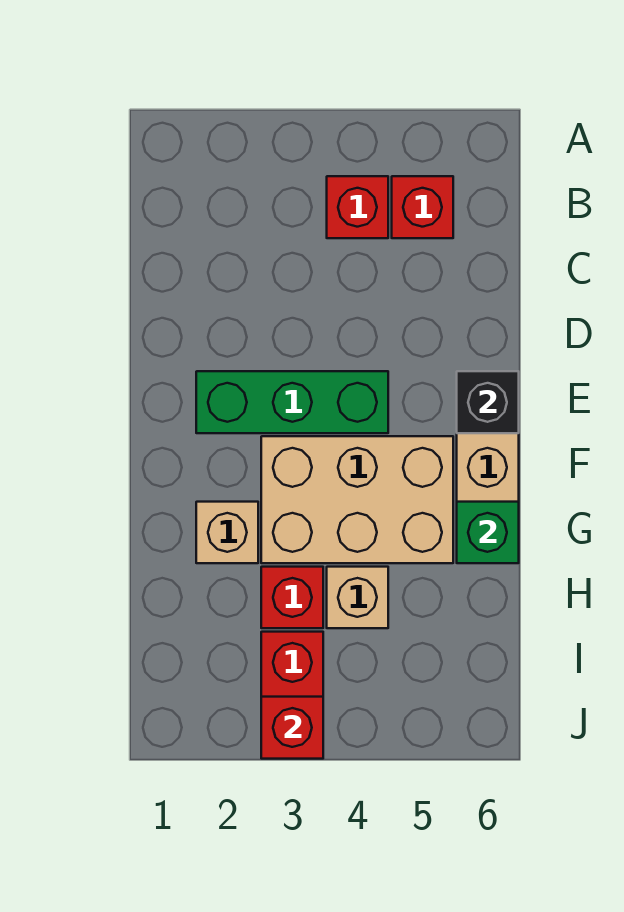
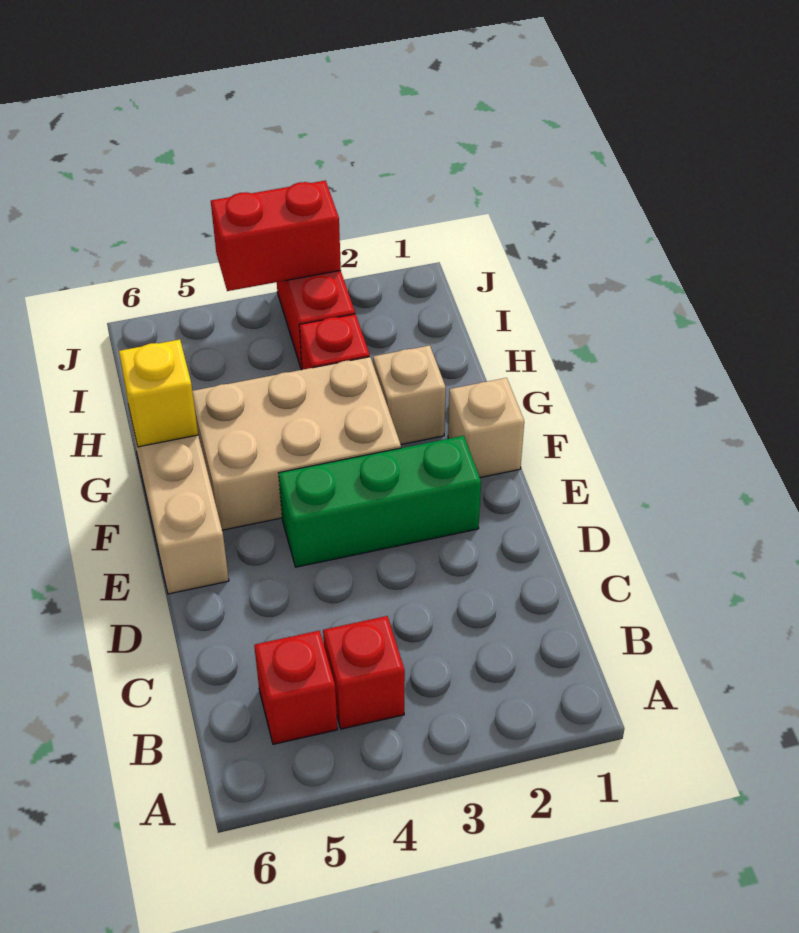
black brick E6 level 2 -> none
green brick G6 level 2 -> yellow brick G6 level 2
tan brick H4 level 1 -> tan brick F1 level 1
red brick J3 level 2 -> red brick J3:J4 level 2

